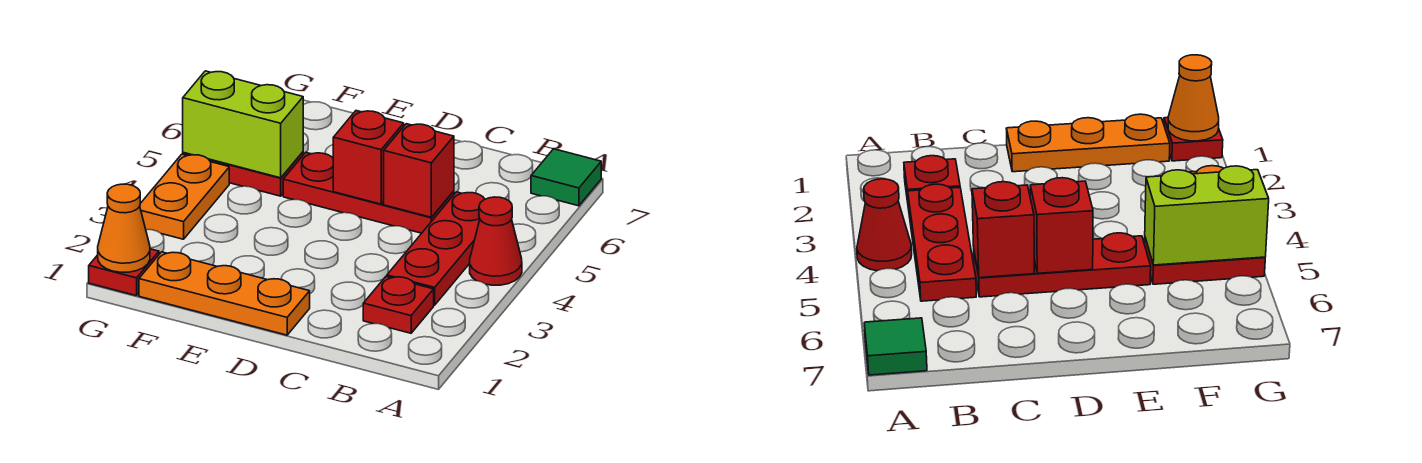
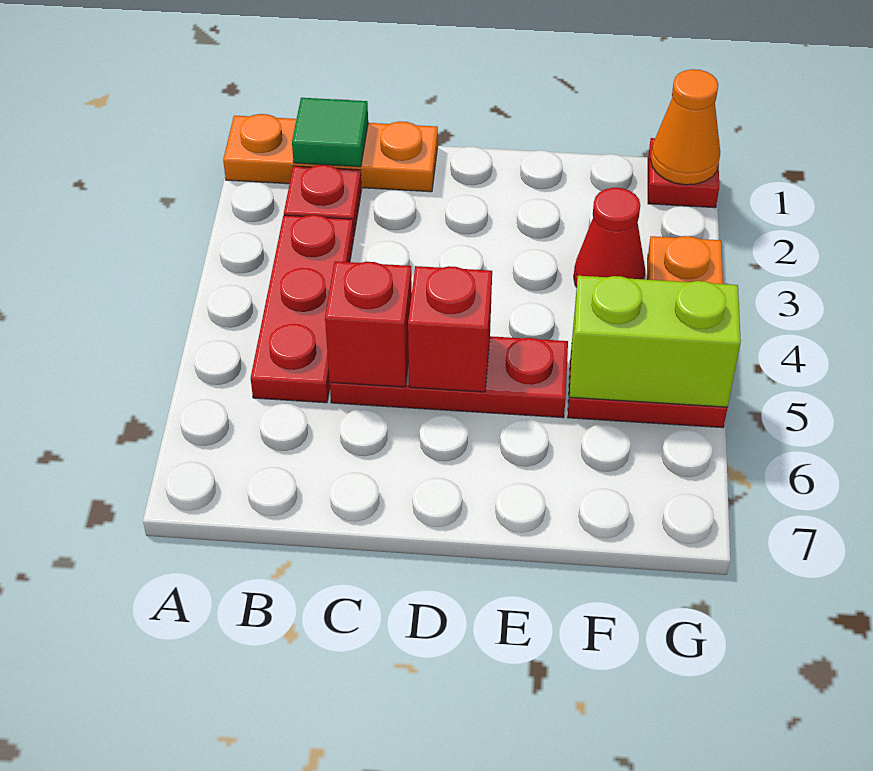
red cone A4 level 1 -> red cone F3 level 1
green tile A7 level 1 -> green tile B1 level 2
orange plate D1:F1 level 1 -> orange plate A1:C1 level 1

